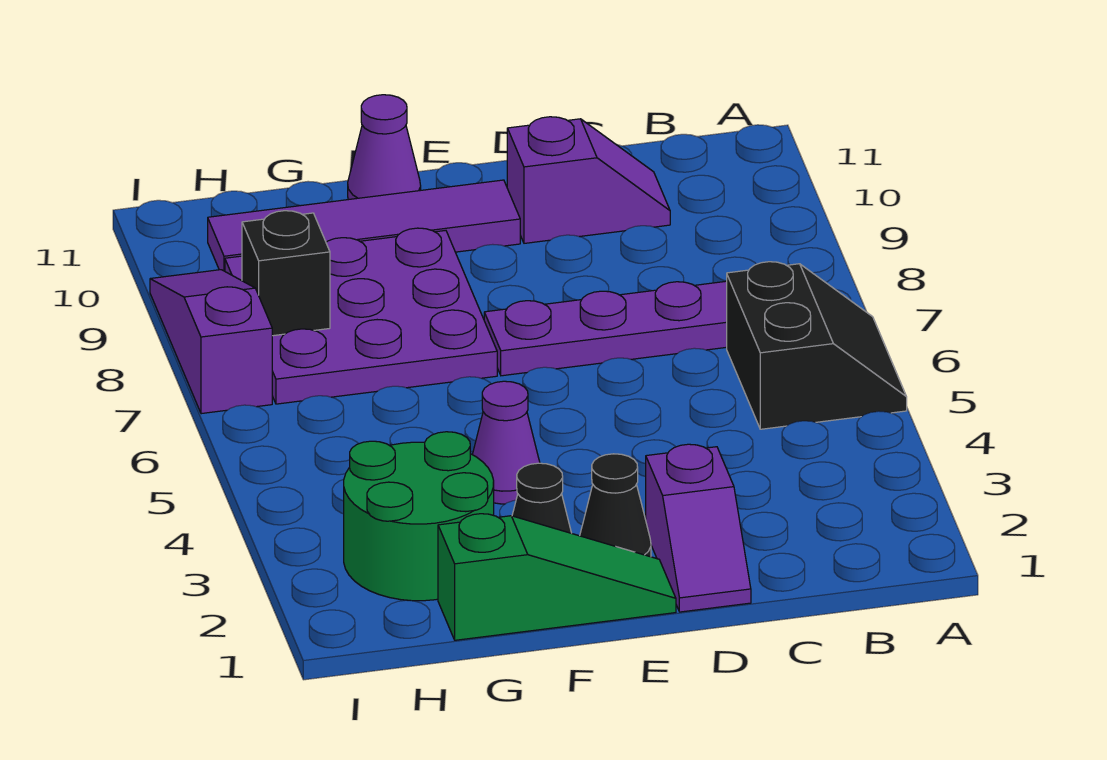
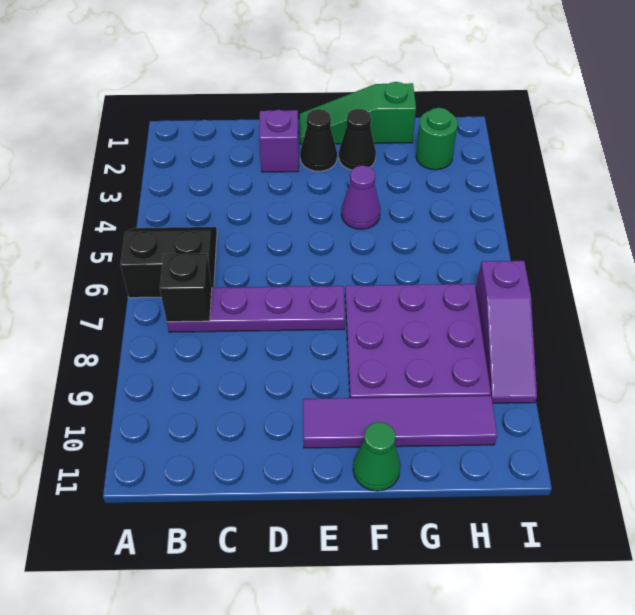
black slope A5:B6 level 1 top B -> black slope A5:B6 level 1 top 6
purple slope C10:D10 level 1 top D -> none
purple cone F11 level 1 -> green cone F11 level 1
green round brick G2:H3 level 1 -> green round brick H2 level 1
black brick H8 level 2 -> black brick B7 level 2

